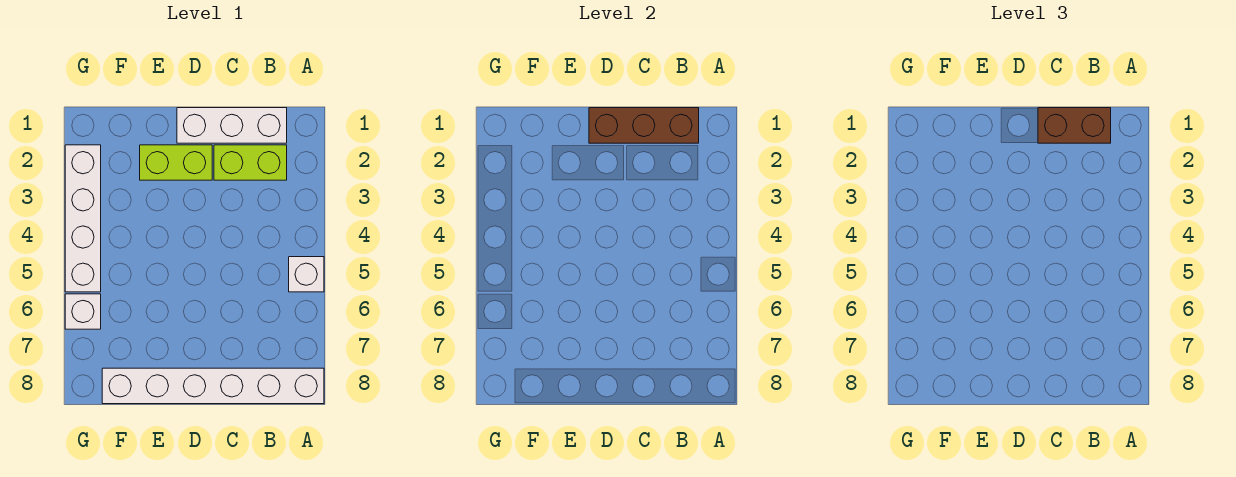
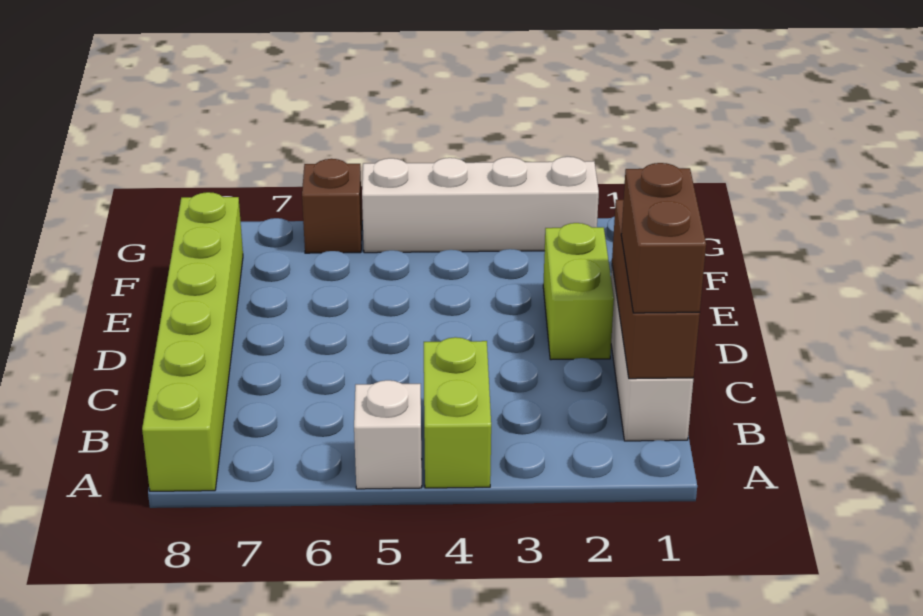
white brick A8:F8 level 1 -> lime brick A8:F8 level 1
lime brick B2:C2 level 1 -> lime brick A4:B4 level 1
white brick G6 level 1 -> brown brick G6 level 1

